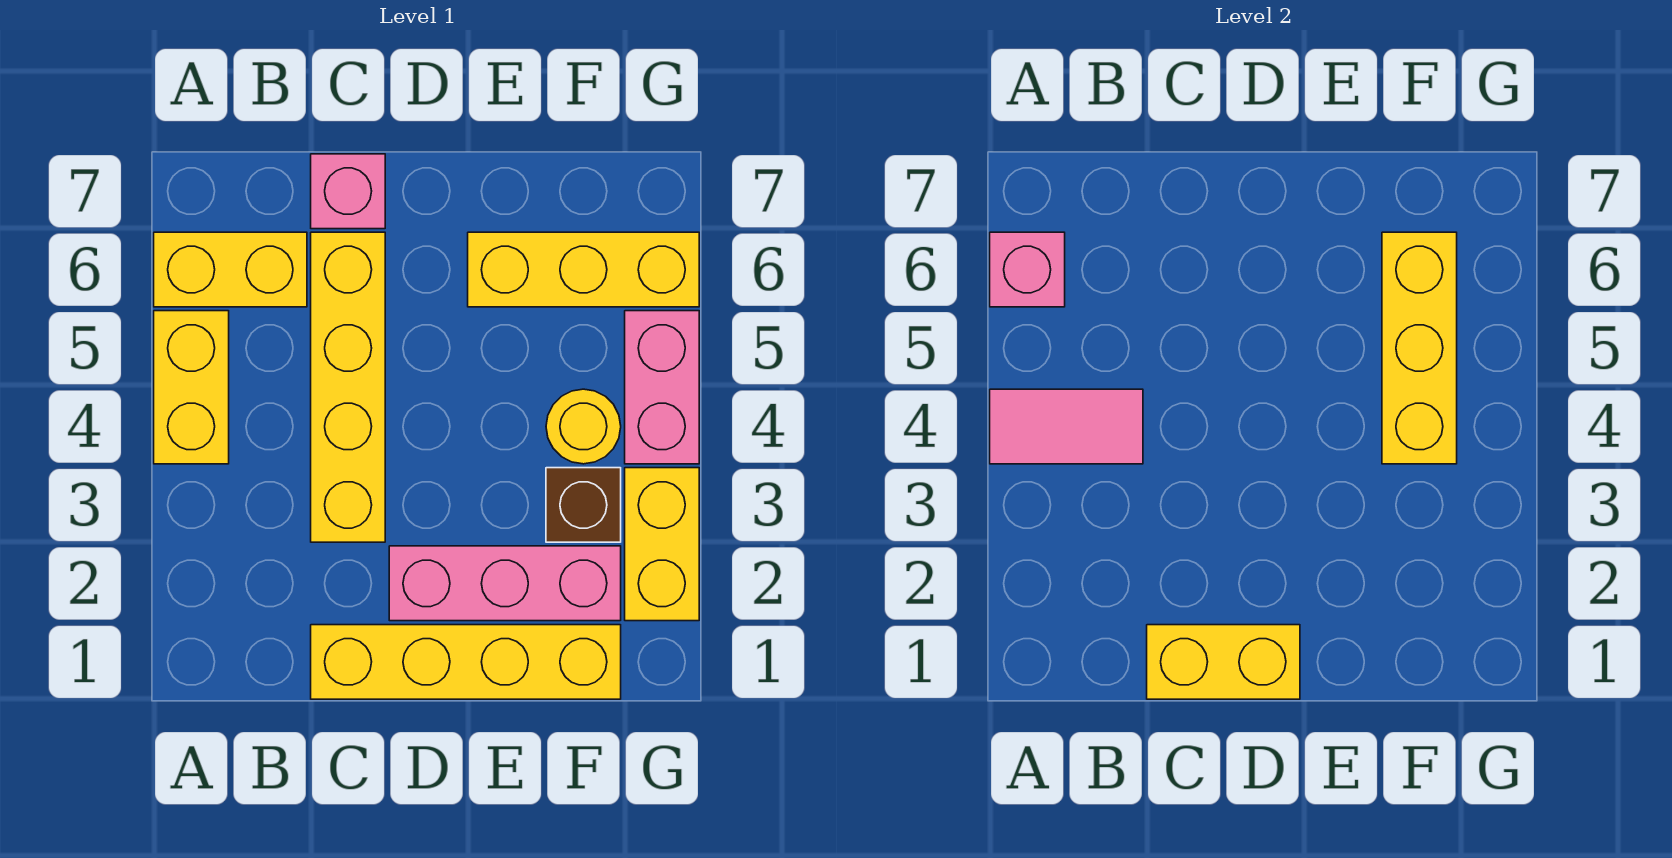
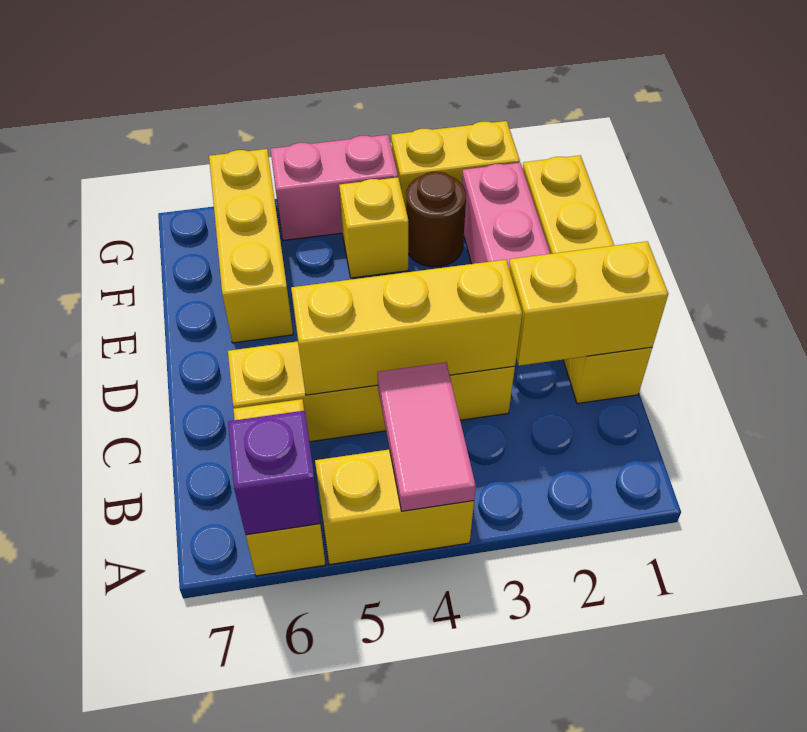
pink brick A6 level 2 -> purple brick A6 level 2
yellow brick C1:D1 level 2 -> yellow brick C1:C2 level 2
pink brick C7 level 1 -> none
brown brick F3 level 1 -> brown round brick F3 level 1
yellow round brick F4 level 1 -> yellow brick F4 level 1
yellow brick F4:F6 level 2 -> yellow brick C3:C5 level 2

